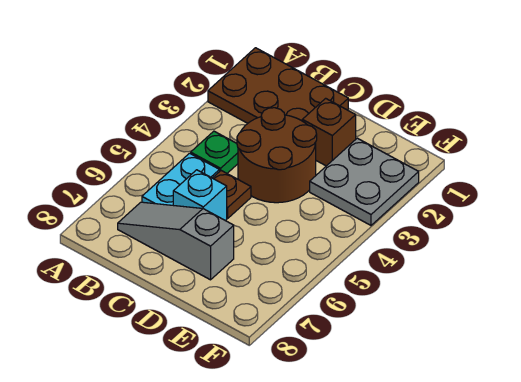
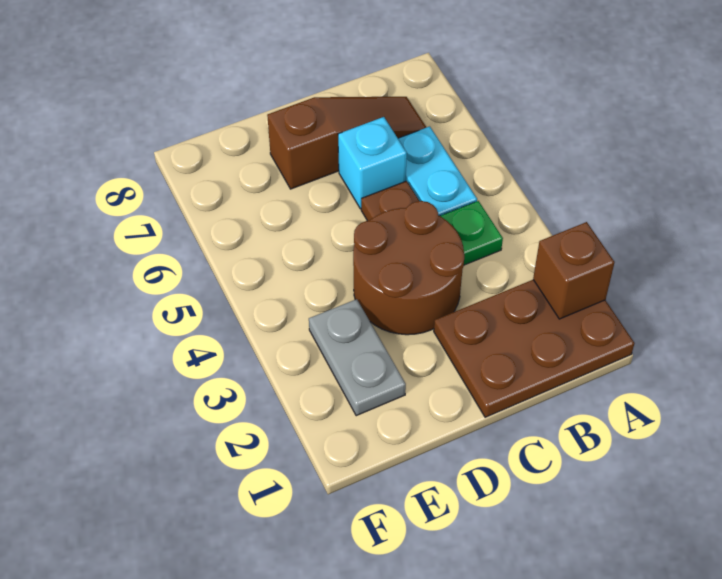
grey slope B7:D7 level 1 top D -> brown slope B7:D7 level 1 top D
brown brick D2 level 1 -> brown brick A2 level 2
grey plate E2:F3 level 1 -> grey plate E2:E3 level 1

